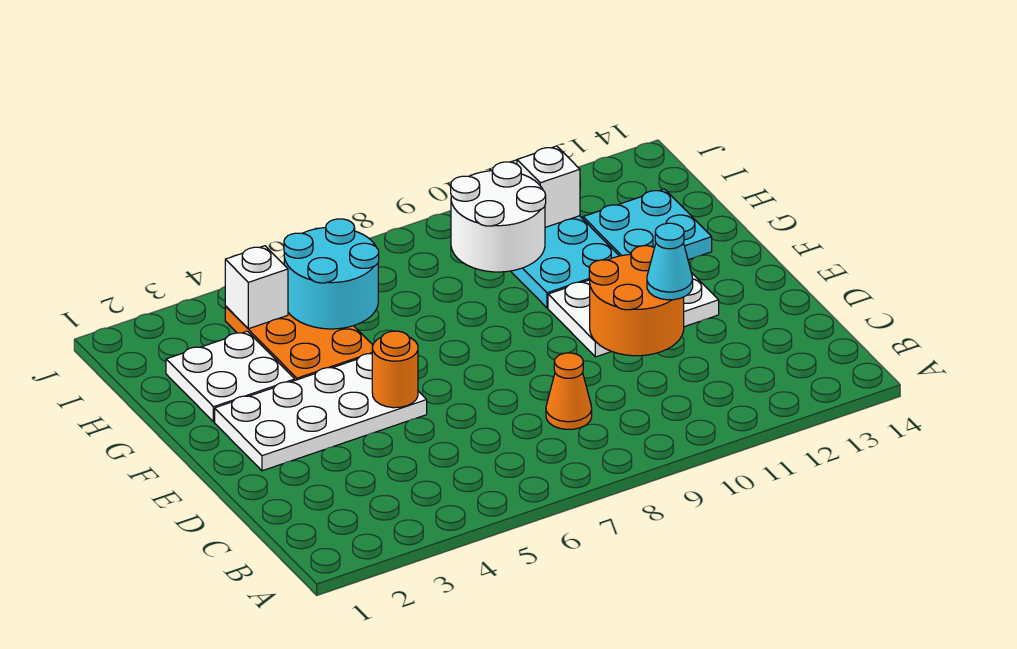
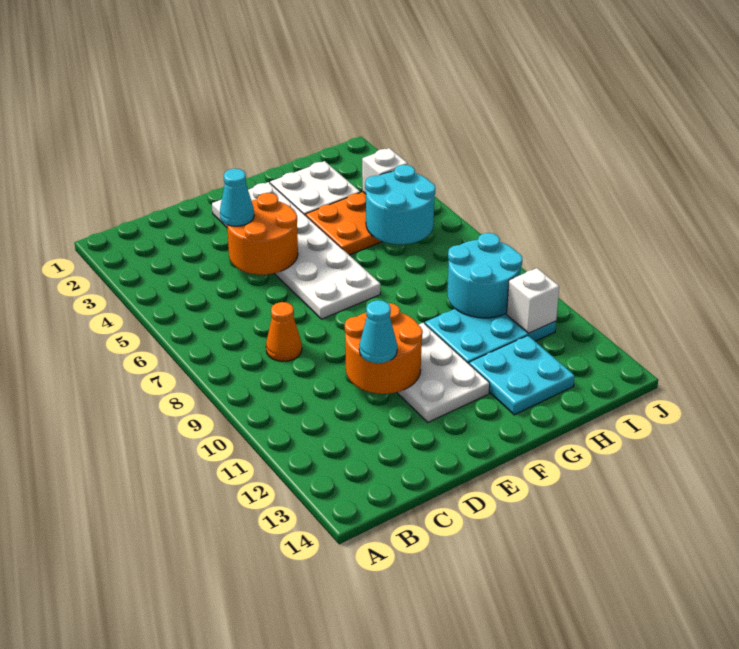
none -> cyan cone D4 level 3
white plate E2:F5 level 1 -> white plate E2:F7 level 1
orange round brick E5 level 2 -> orange round brick D4:E5 level 2
white round brick H9:I10 level 2 -> cyan round brick H9:I10 level 2

